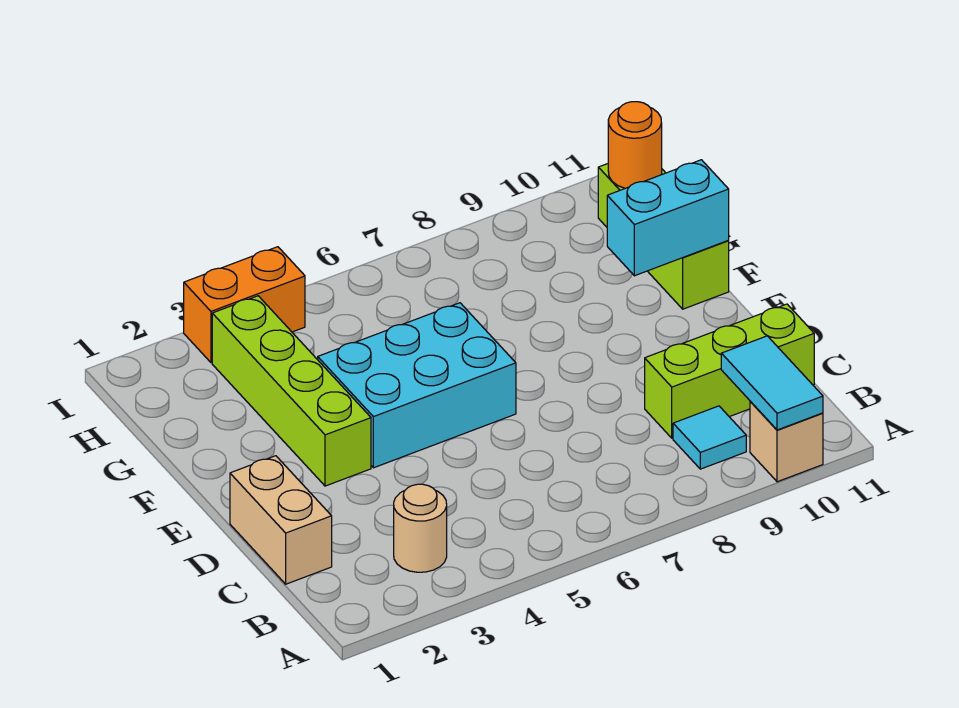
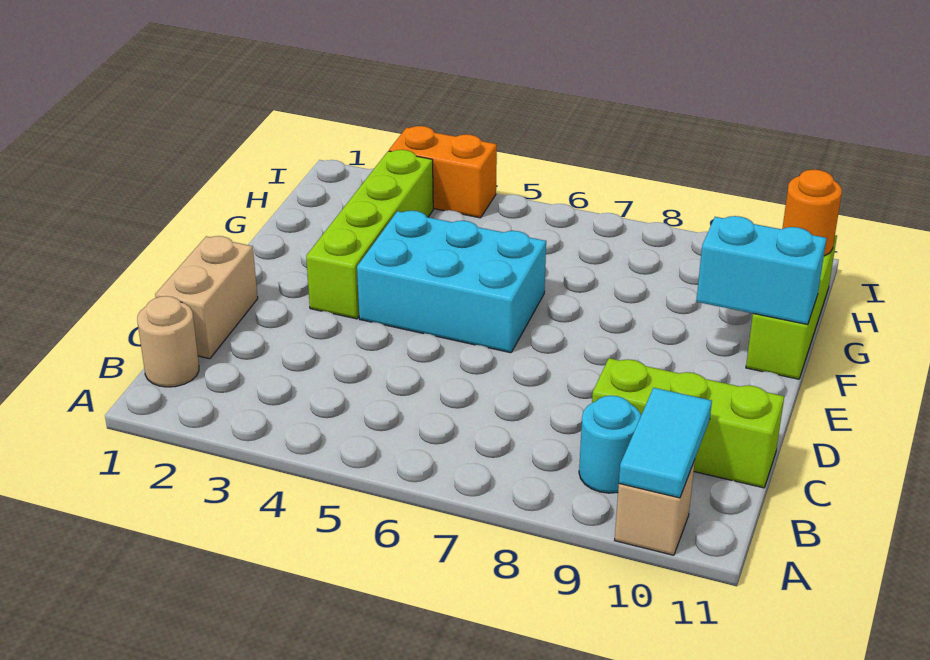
tan round brick B3 level 1 -> tan round brick B1 level 1
cyan tile B9 level 1 -> cyan round brick B9 level 1

